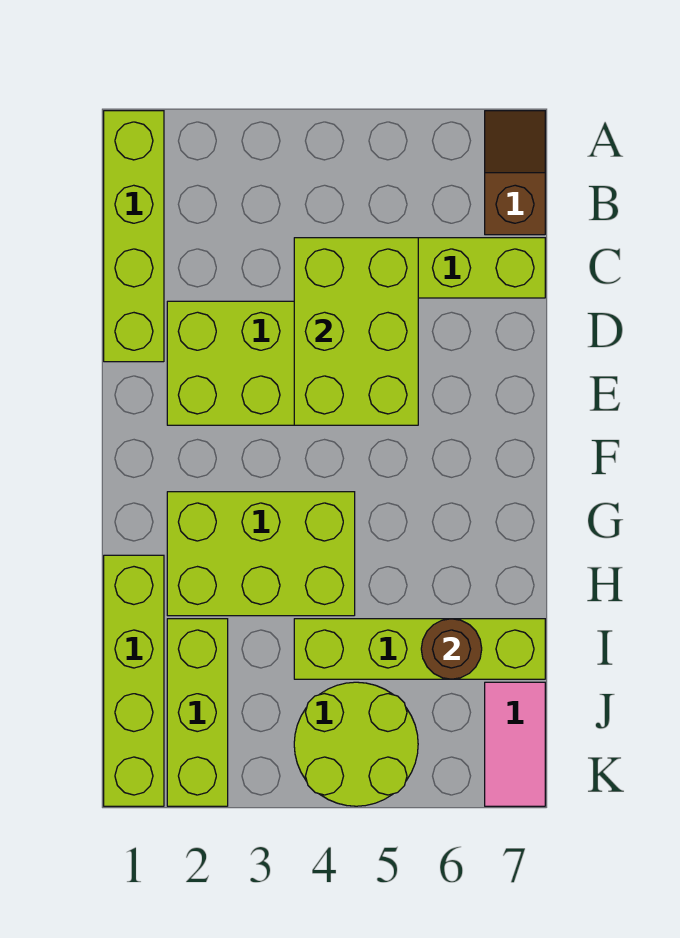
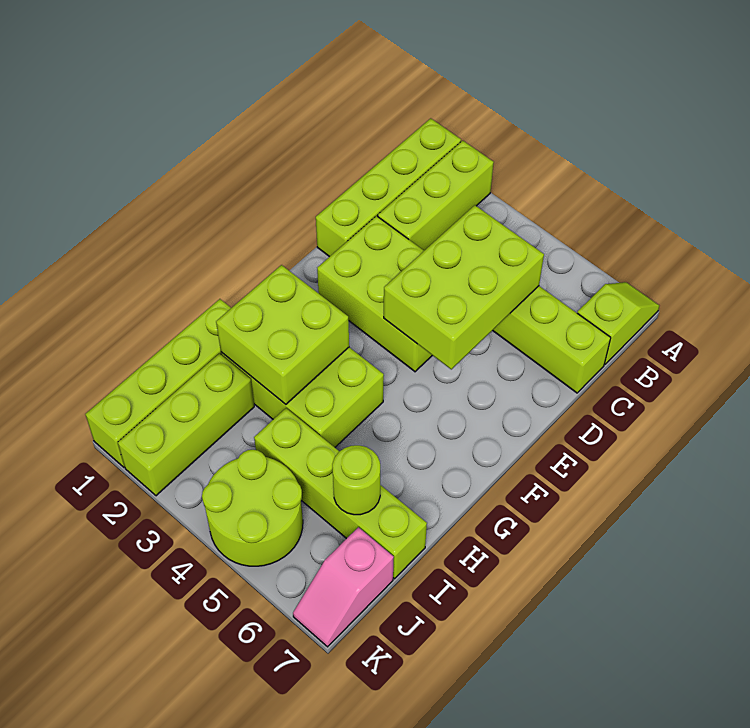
none -> lime brick A2:C2 level 1
brown slope A7:B7 level 1 top B -> lime slope A7:B7 level 1 top B
none -> lime brick G2:H3 level 2
brown round brick I6 level 2 -> lime round brick I6 level 2
pink tile J7:K7 level 1 -> pink slope J7:K7 level 1 top J

